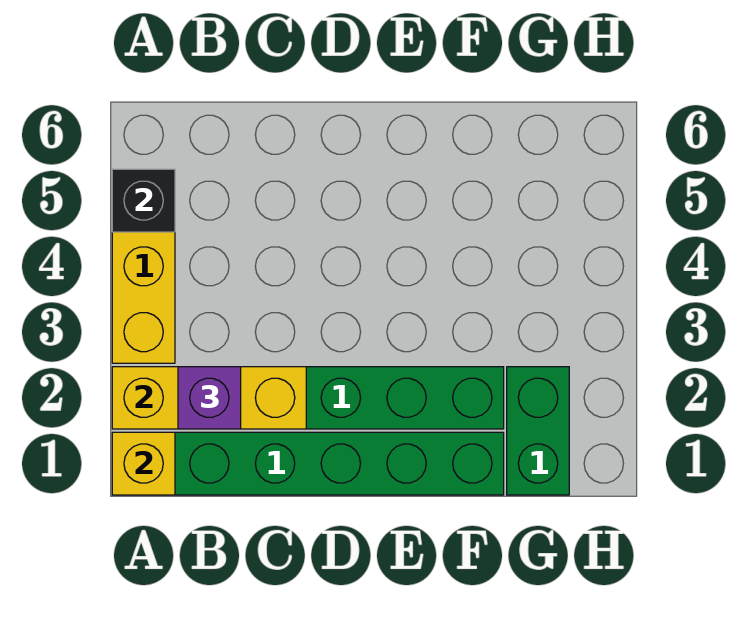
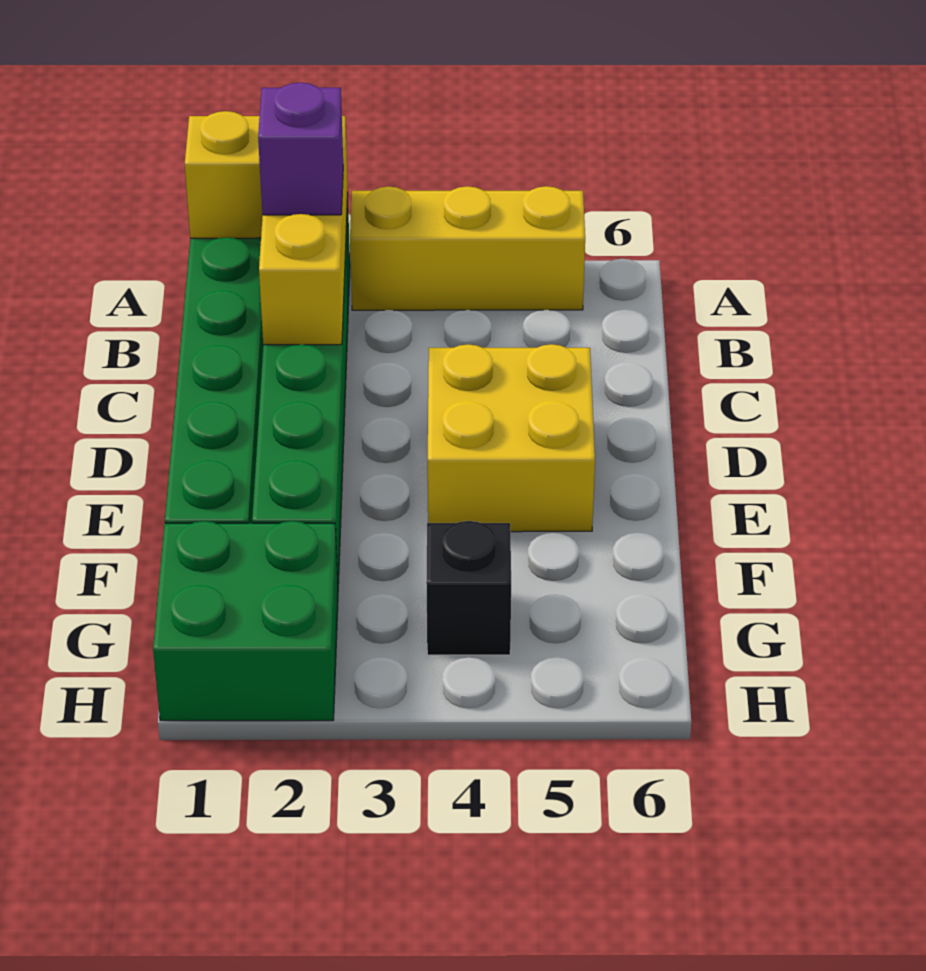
black brick A5 level 2 -> black brick G4 level 1
none -> yellow brick D4:E5 level 1
green brick G1:G2 level 1 -> green brick G1:H2 level 1

